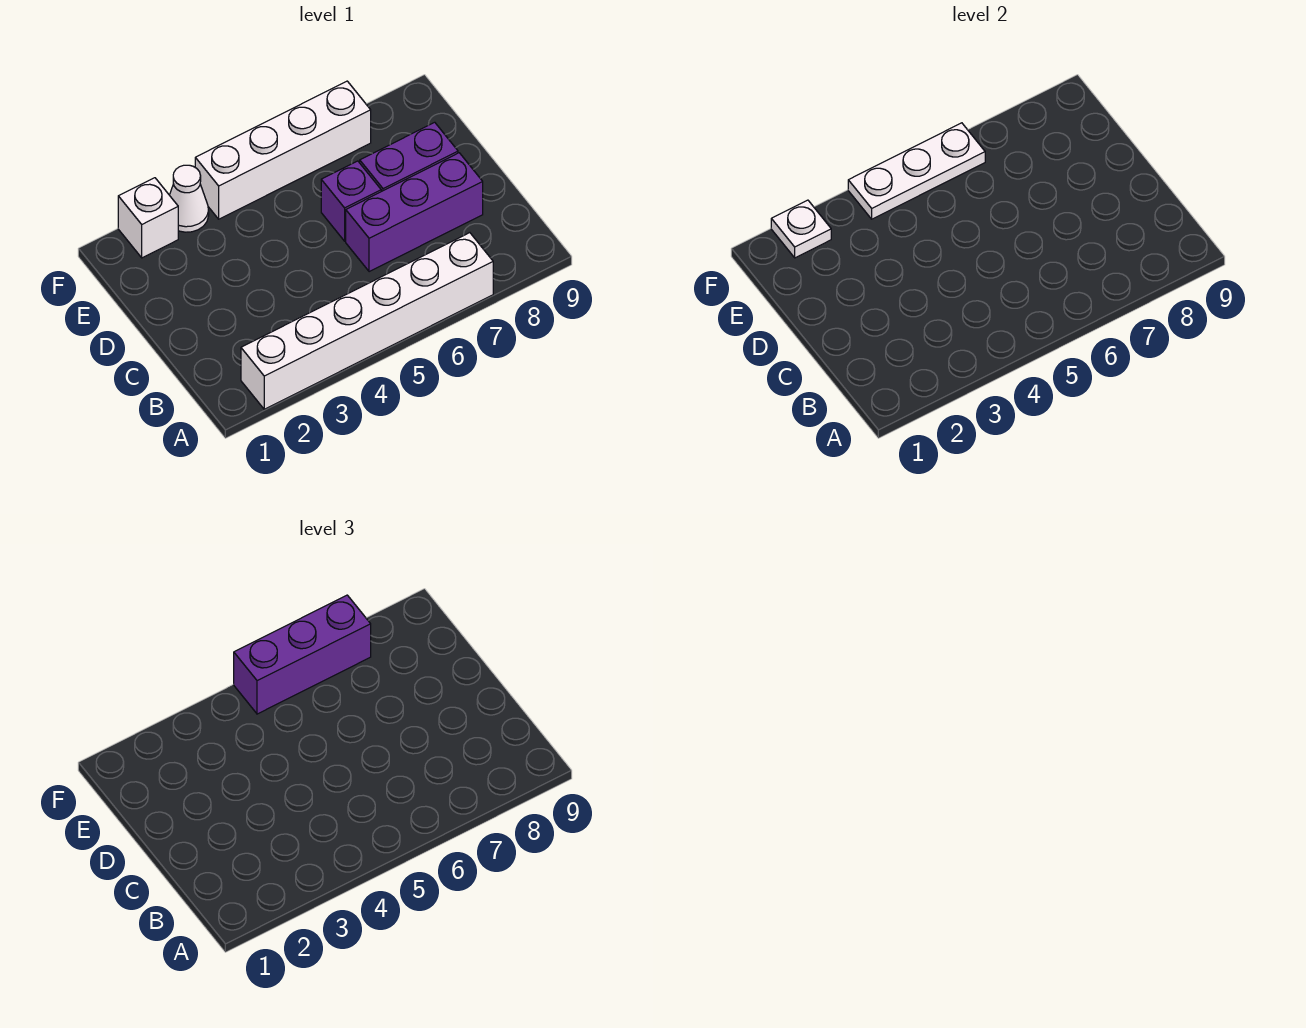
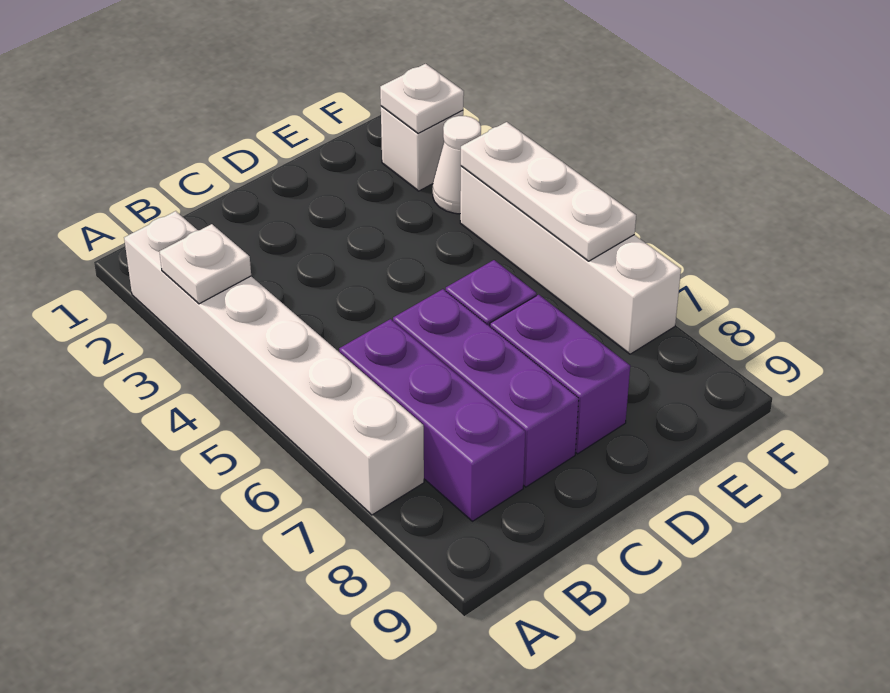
none -> white plate A3 level 2
purple brick F5:F7 level 3 -> purple brick B6:B8 level 1

